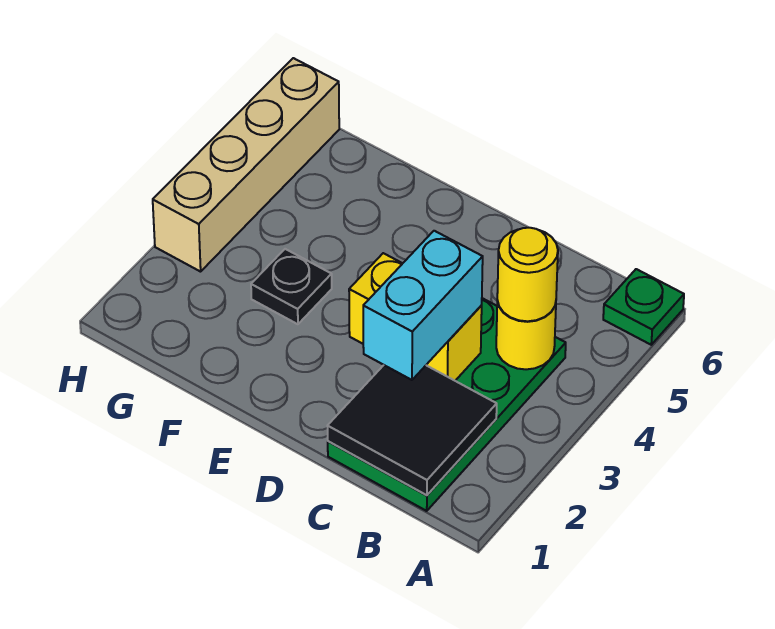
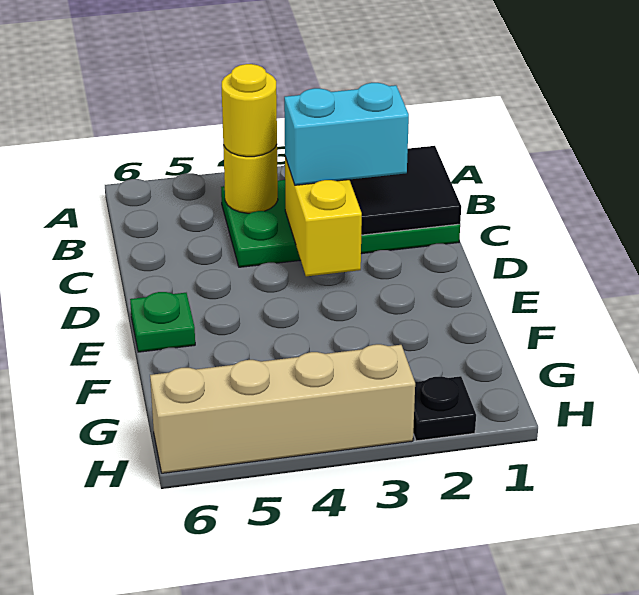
green plate A6 level 1 -> green plate E6 level 1
black plate F3 level 1 -> black plate H2 level 1

